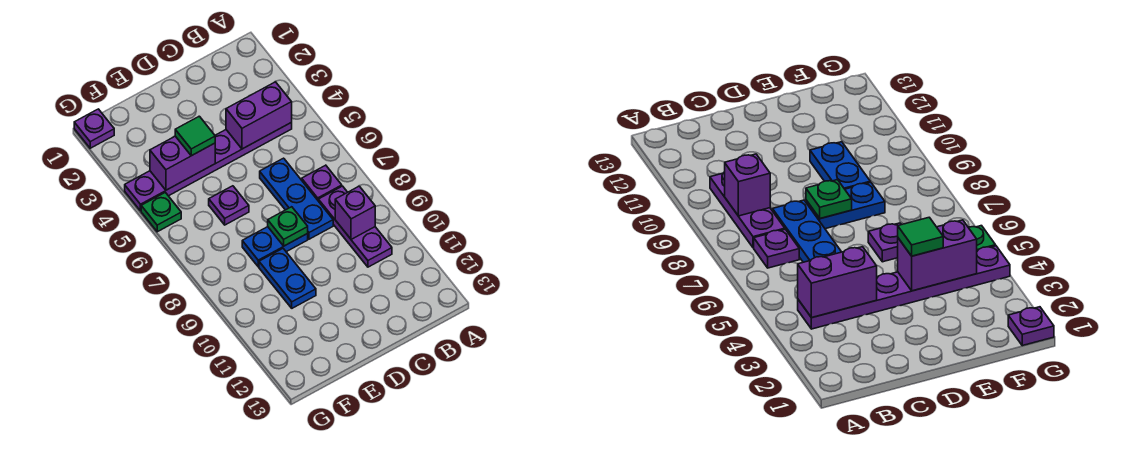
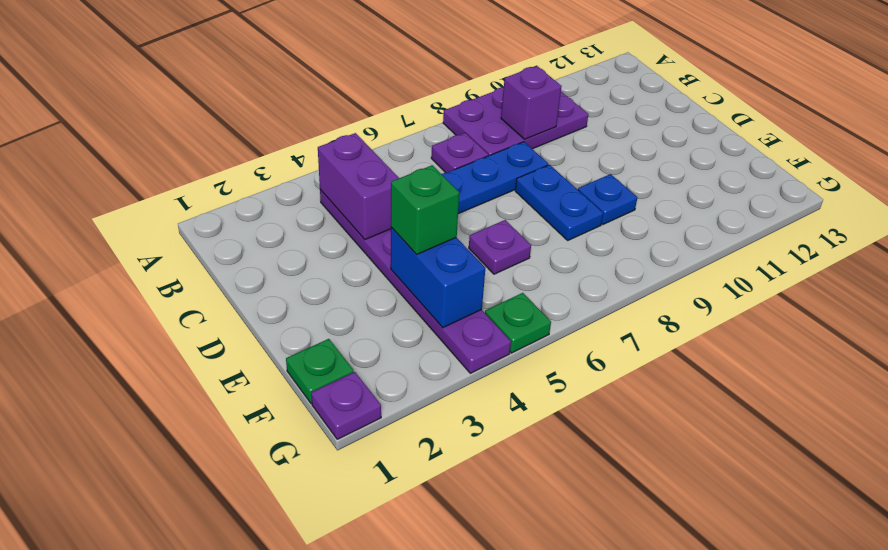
purple plate B8:B10 level 1 -> purple plate A8:B10 level 1
green plate D8 level 2 -> green plate F1 level 1
purple brick E4:F4 level 2 -> blue brick E4:F4 level 2
green tile E4 level 3 -> green brick E4 level 3
blue plate E9:E10 level 1 -> blue plate E9 level 1

